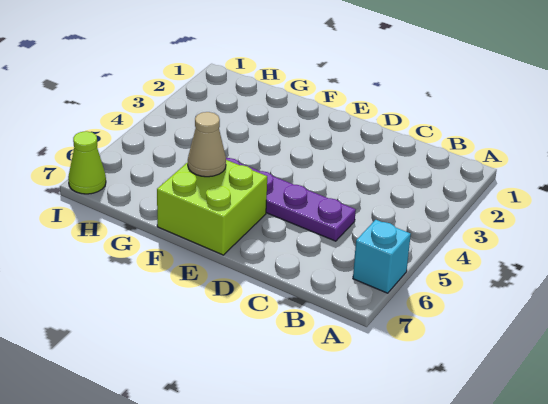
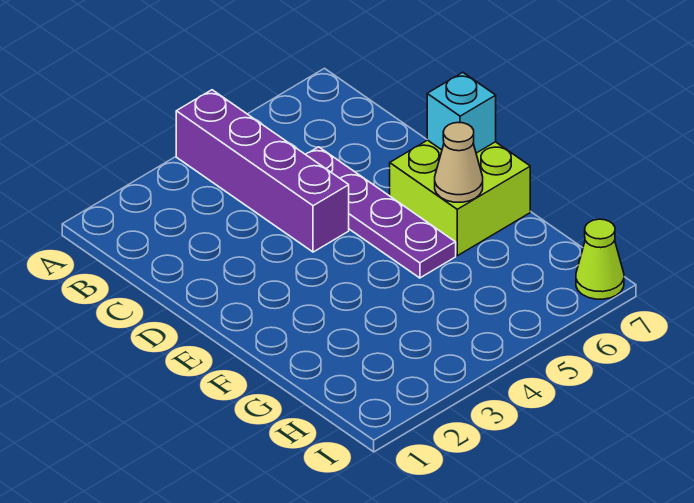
none -> purple brick A4:D4 level 1
cyan brick A6 level 1 -> cyan brick E7 level 2

